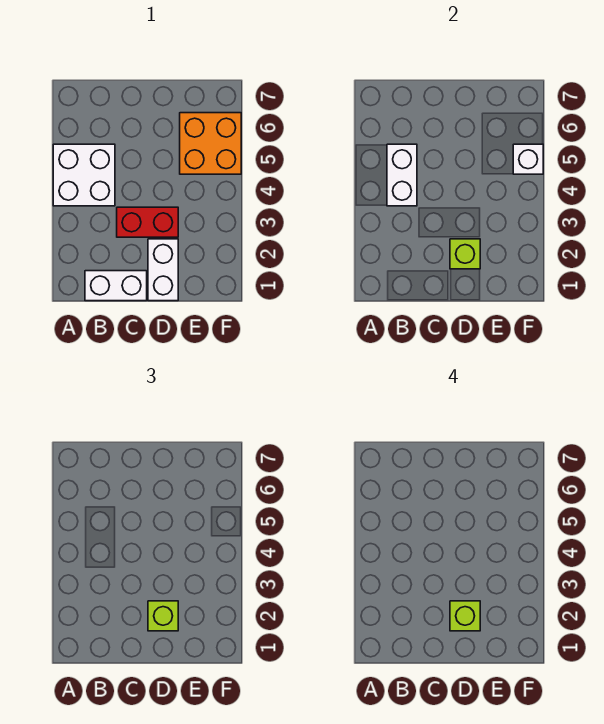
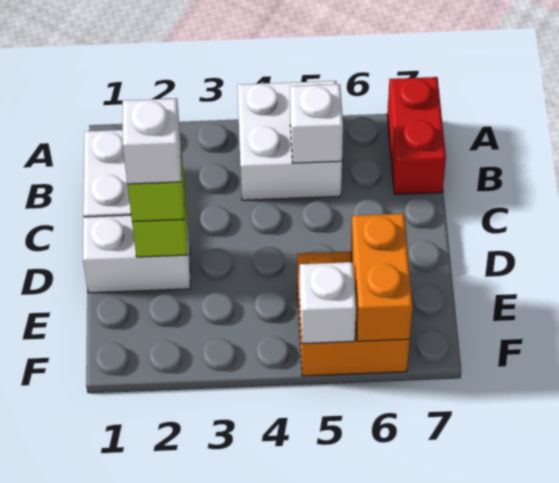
white brick B4:B5 level 2 -> white brick B5 level 2
red brick C3:D3 level 1 -> red brick A7:B7 level 1
lime brick D2 level 4 -> white brick D2 level 4
none -> orange brick E6:F6 level 2

